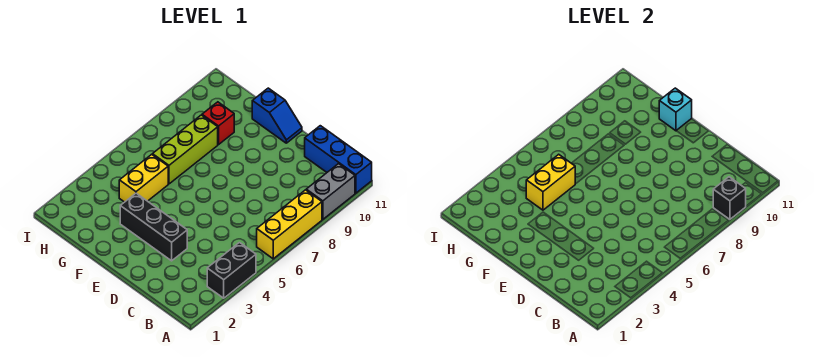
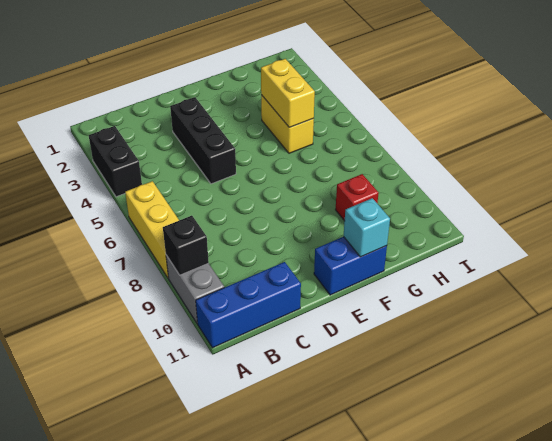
black brick D3:F3 level 1 -> black brick D3:D5 level 1
blue slope E11:F11 level 1 top F -> blue brick E11:F11 level 1
lime brick G6:G8 level 1 -> none

